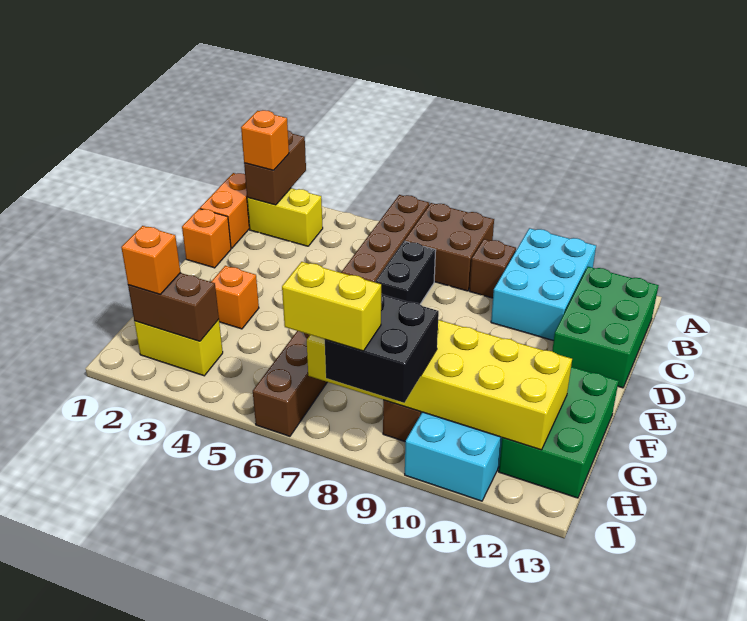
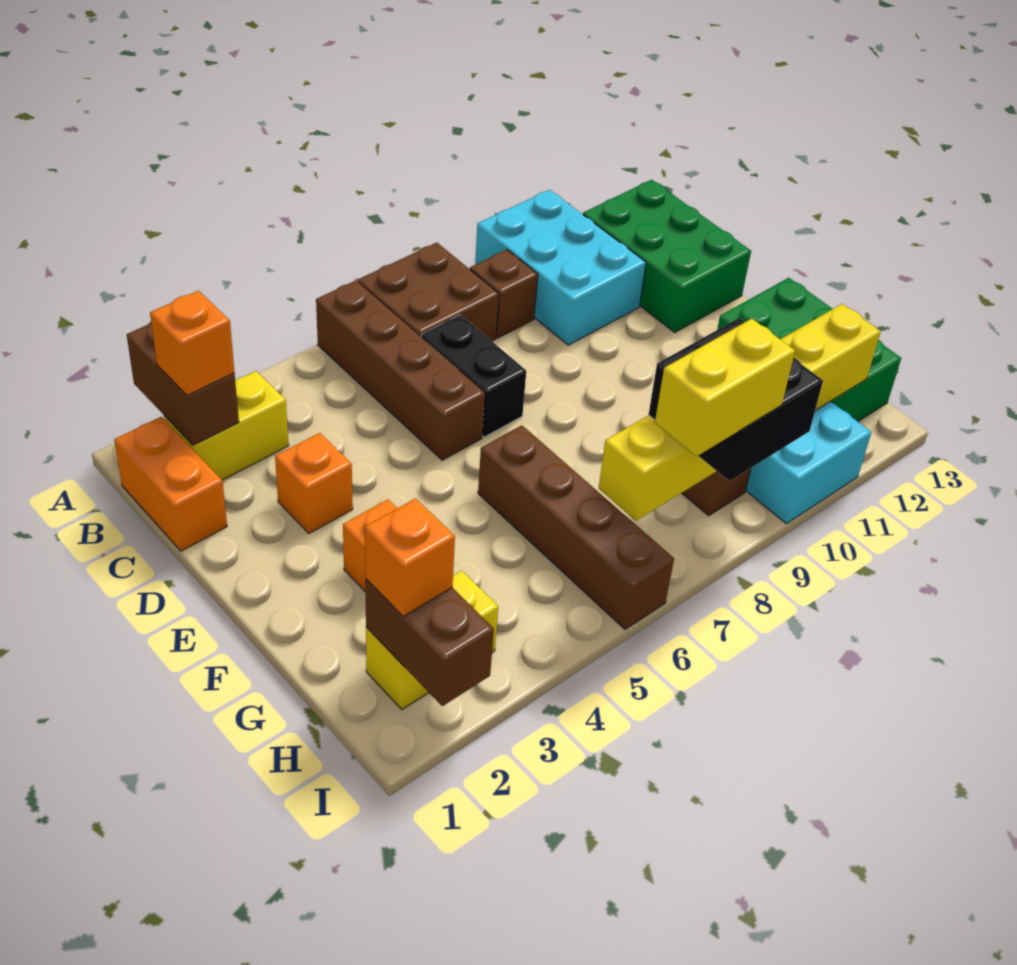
orange brick D1 level 1 -> orange brick D3 level 1
yellow brick G7:H12 level 2 -> yellow brick H7:H12 level 2
brown brick H2:H3 level 2 -> brown brick H2:I2 level 2

